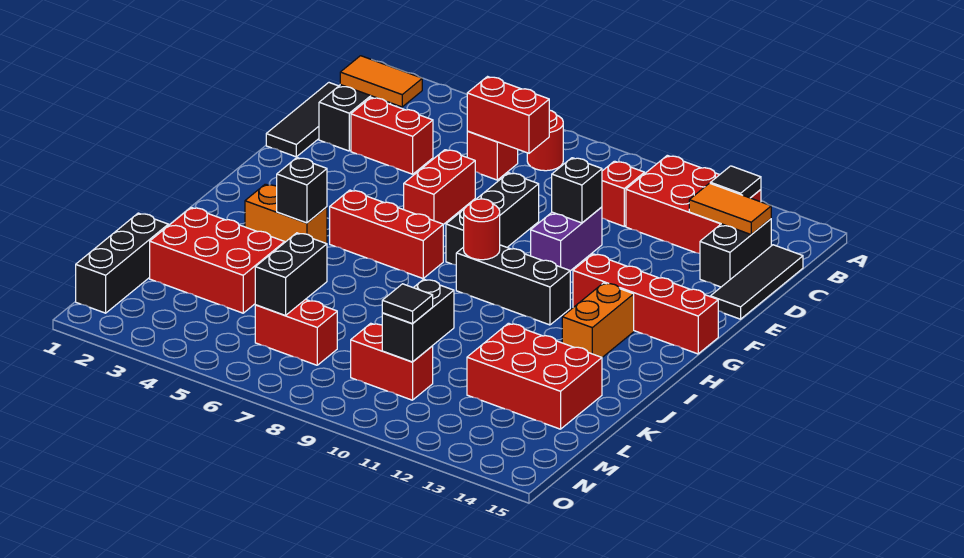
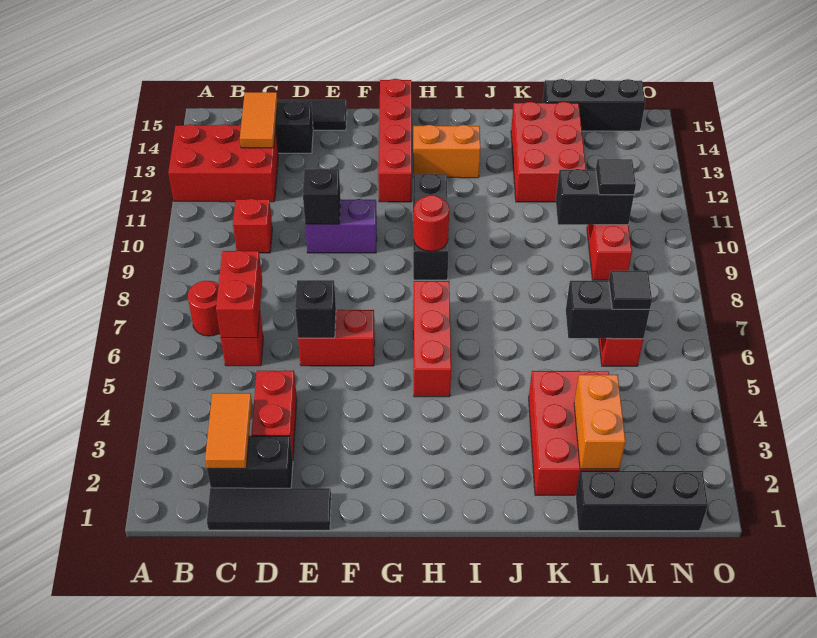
red brick B11:C13 level 1 -> red brick A12:C13 level 1
black tile B13 level 2 -> black tile M6 level 3
black brick E8:G8 level 1 -> black brick L15:N15 level 1
orange brick I3:I4 level 1 -> orange brick L2:L3 level 2
black brick I4 level 2 -> black brick E6 level 2

